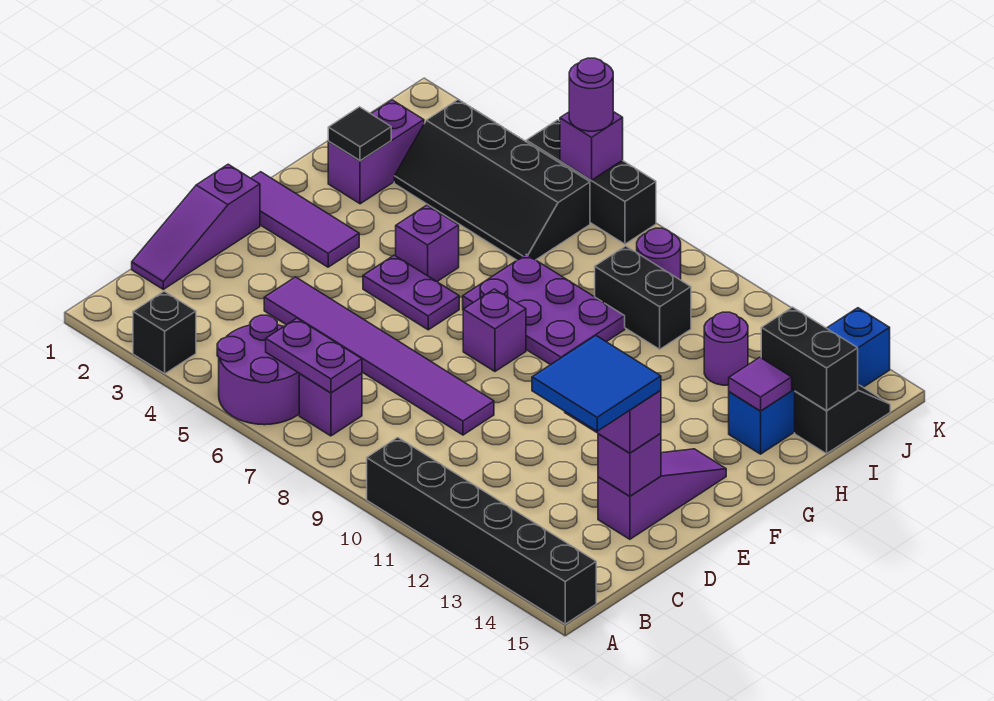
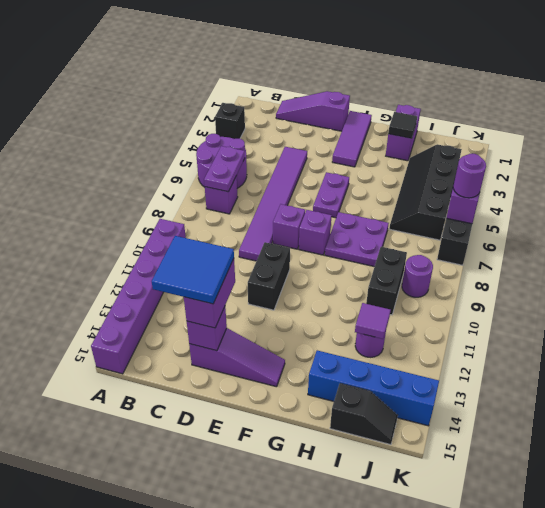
black brick A10:A15 level 1 -> purple brick A10:A15 level 1
purple brick G5 level 1 -> purple brick E8 level 1
purple plate G7:H9 level 1 -> purple plate G7:H8 level 1
purple brick H2:I2 level 1 -> purple brick H1:H2 level 1
purple tile H14 level 2 -> purple tile I12 level 2
black brick I14:I15 level 2 -> black brick E10:E11 level 1

